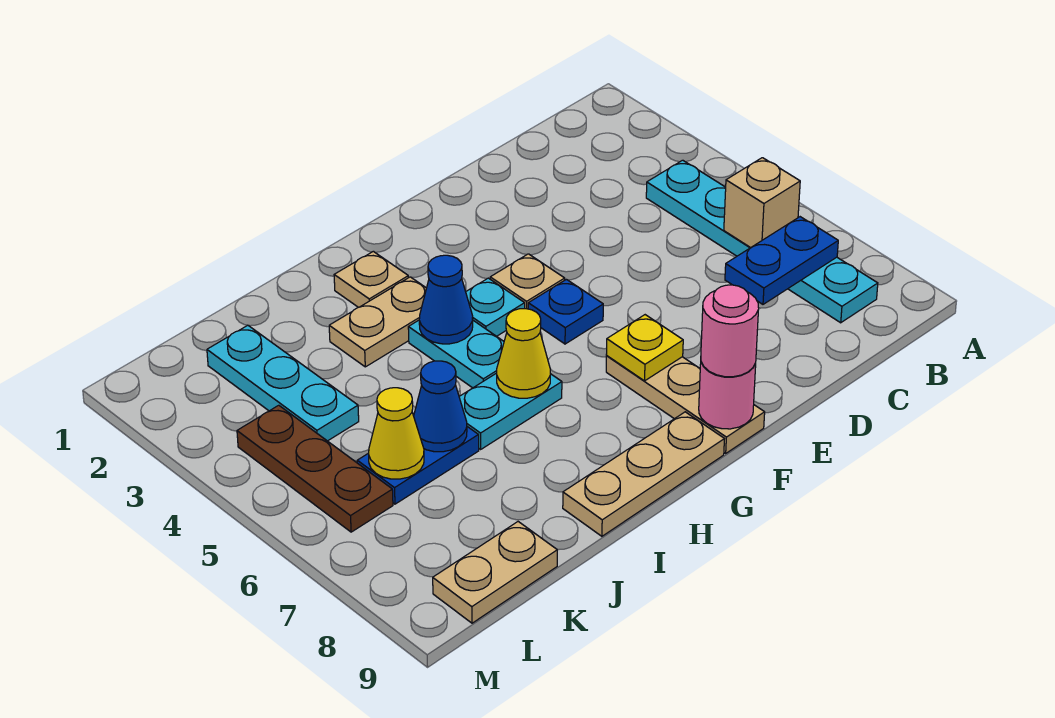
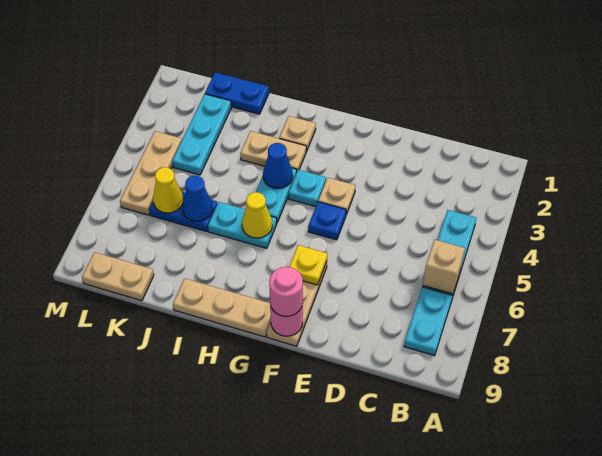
blue plate B7:C7 level 2 -> blue plate J1:K1 level 1
brown plate L4:L6 level 1 -> tan plate L4:L6 level 1

